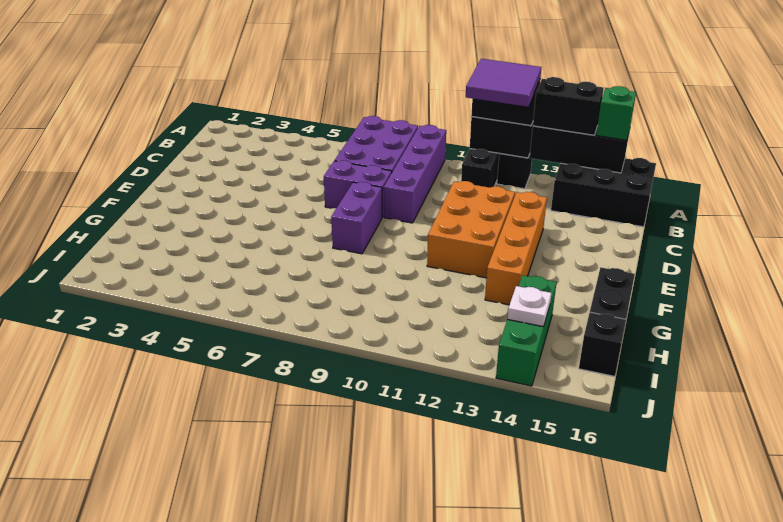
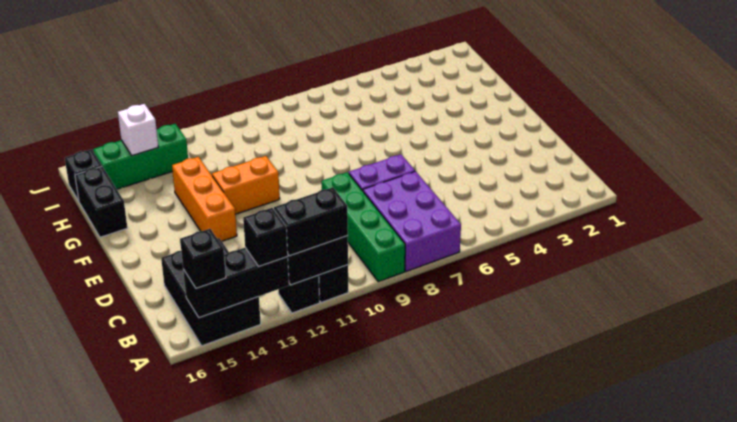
purple brick A9:D9 level 1 -> green brick A9:D9 level 1
purple tile A11:B12 level 4 -> none
black brick A13:A14 level 3 -> black brick A13 level 3
black brick A14:B16 level 1 -> black brick A14:C15 level 1
green brick A15 level 3 -> black brick A15 level 3
orange brick D11:F12 level 1 -> orange brick F11:F12 level 1
orange brick D13:G13 level 1 -> orange brick E13:G13 level 1
purple brick E8:F8 level 1 -> none
green brick H14:J14 level 1 -> green brick I13:I15 level 1
white plate I14 level 2 -> white brick I14 level 2

